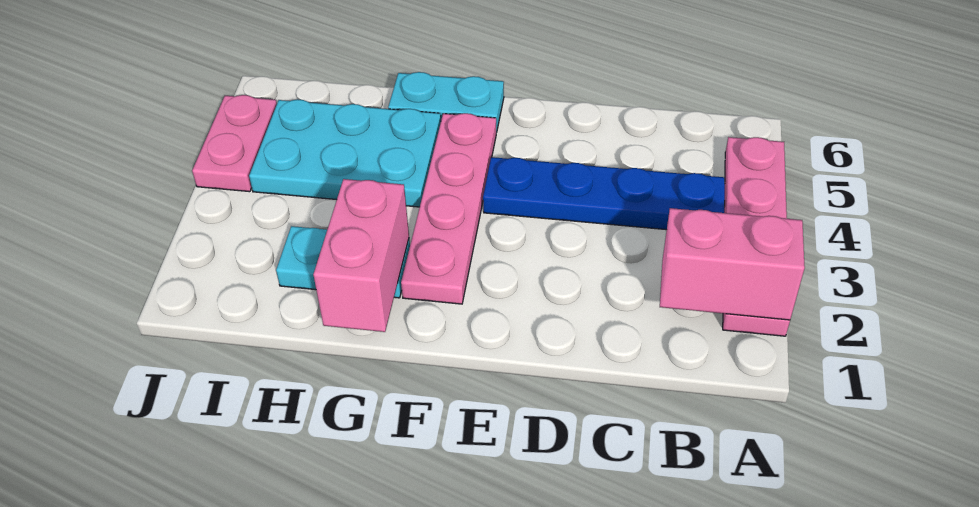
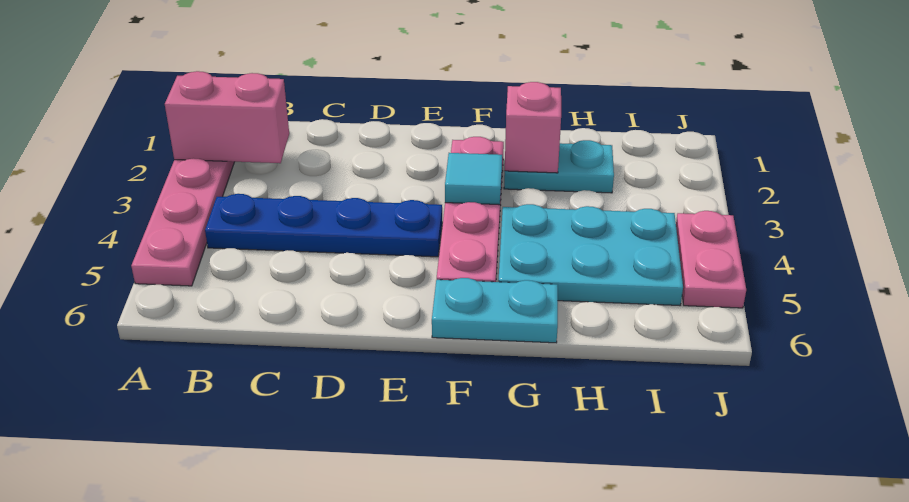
none -> cyan tile F3 level 2
pink brick G1:G2 level 2 -> pink brick G2 level 2

